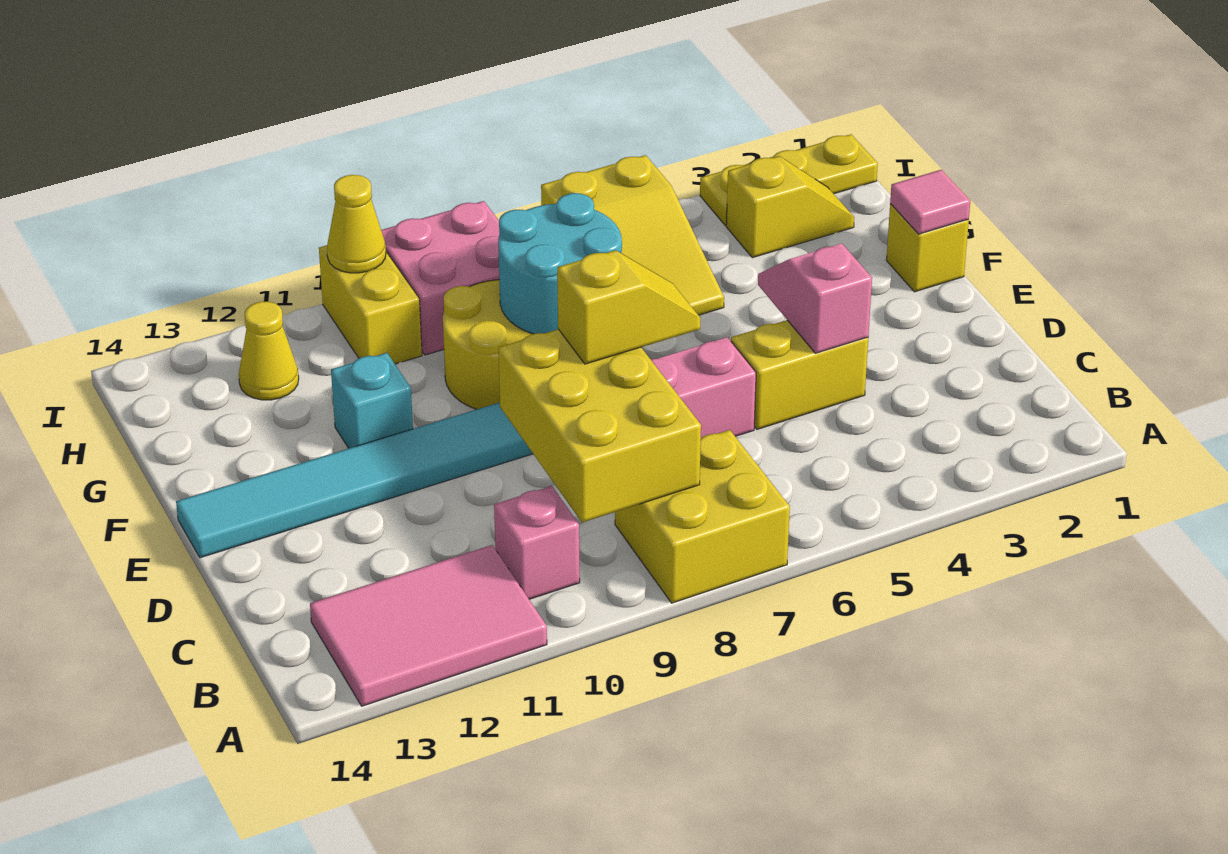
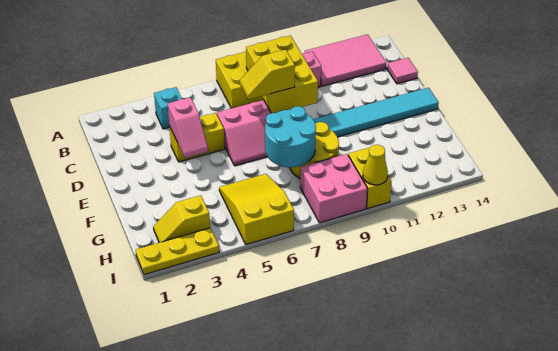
yellow brick F1 level 1 -> none
pink tile F1 level 2 -> pink tile C14 level 1
cyan brick F11 level 1 -> cyan brick B4 level 1
yellow cone H12 level 1 -> none

